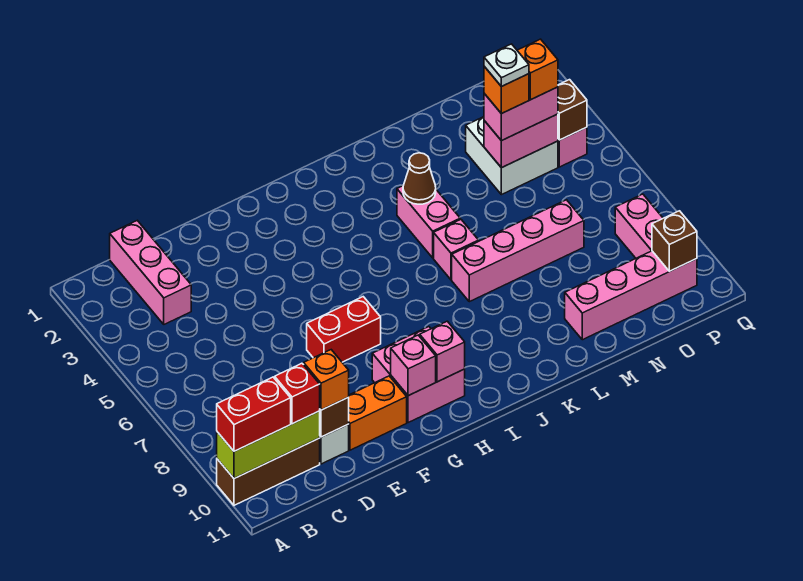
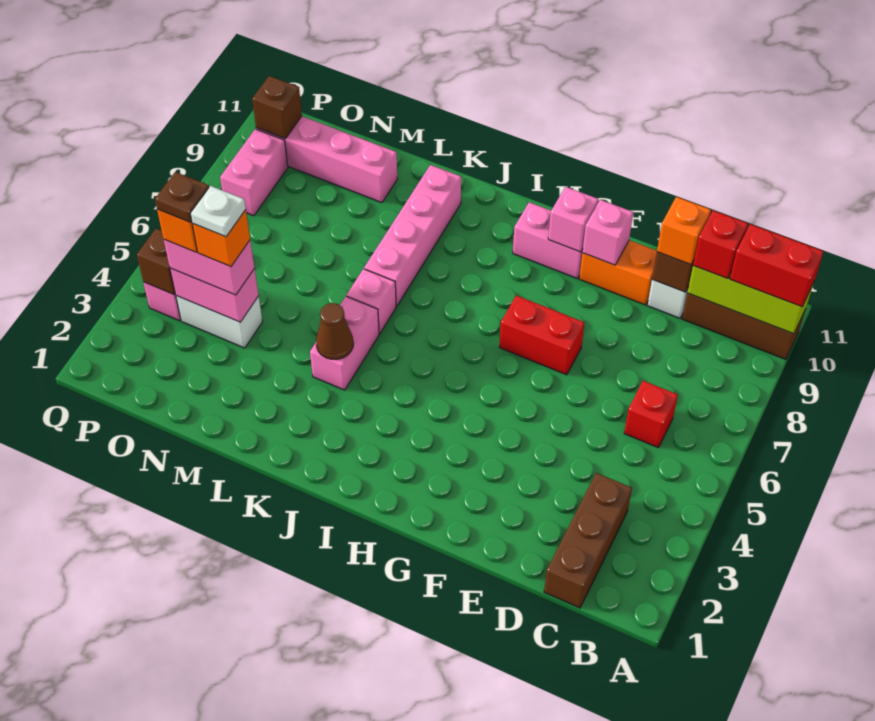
pink brick C1:C3 level 1 -> brown brick C1:C3 level 1
none -> red brick C6 level 1
pink brick G9:H10 level 1 -> pink brick G10:H10 level 1
pink brick H10 level 2 -> pink brick F10 level 2
pink brick K7:N7 level 1 -> pink brick K7:K10 level 1
white brick N3:O4 level 1 -> white brick N4:O4 level 1
none -> brown plate O4 level 5

